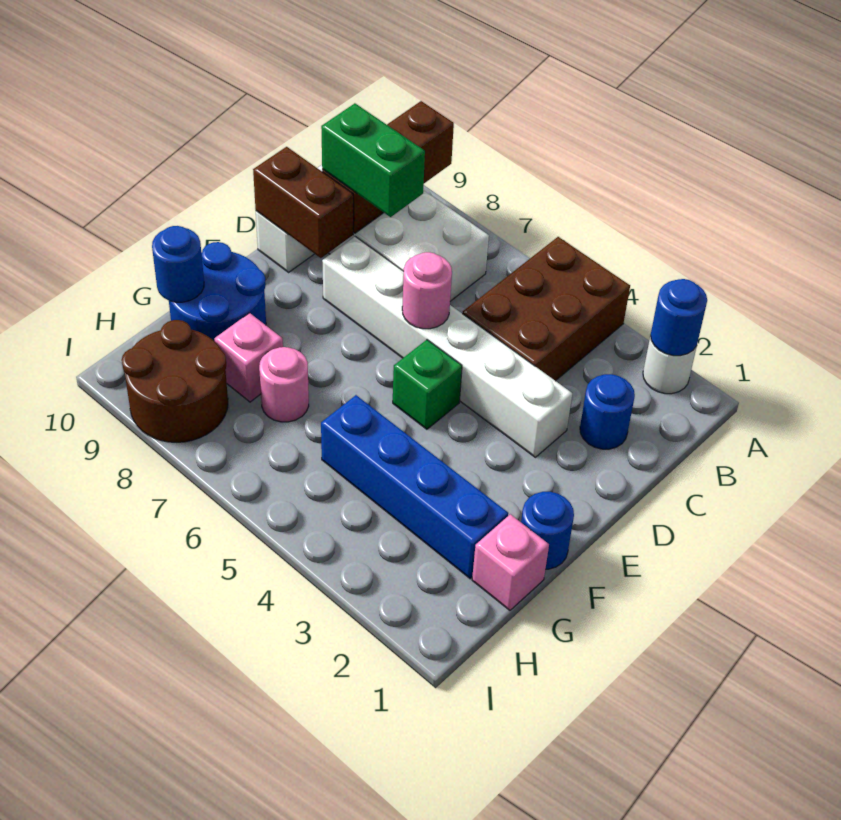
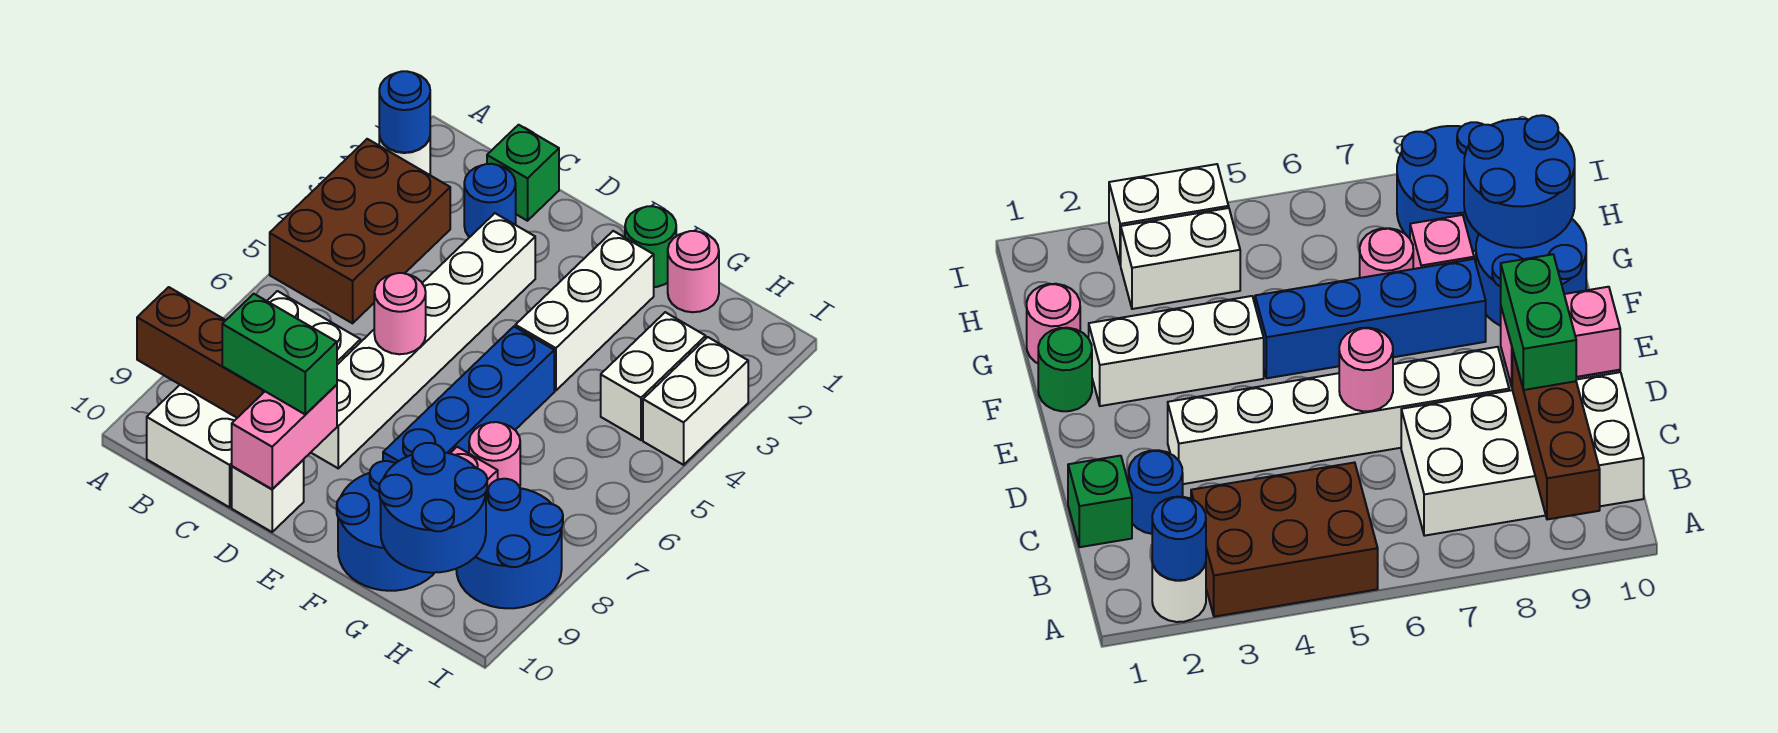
brown brick A4:C5 level 1 -> brown brick A3:B5 level 1
green brick C8:C9 level 3 -> green brick C9:D9 level 3
brown brick D9:D10 level 2 -> pink brick D9:D10 level 2
green brick E5 level 1 -> green brick C1 level 1
blue round brick F1 level 1 -> green round brick F1 level 1
none -> white brick F2:F4 level 1
pink brick G1 level 1 -> pink round brick G1 level 1
blue brick G2:G5 level 1 -> blue brick F5:F8 level 1
blue round brick G10 level 2 -> blue round brick G9:H10 level 2
none -> white brick H3:H4 level 1
brown round brick H8:I9 level 1 -> blue round brick H8:I9 level 1
none -> white brick I3:I4 level 1

